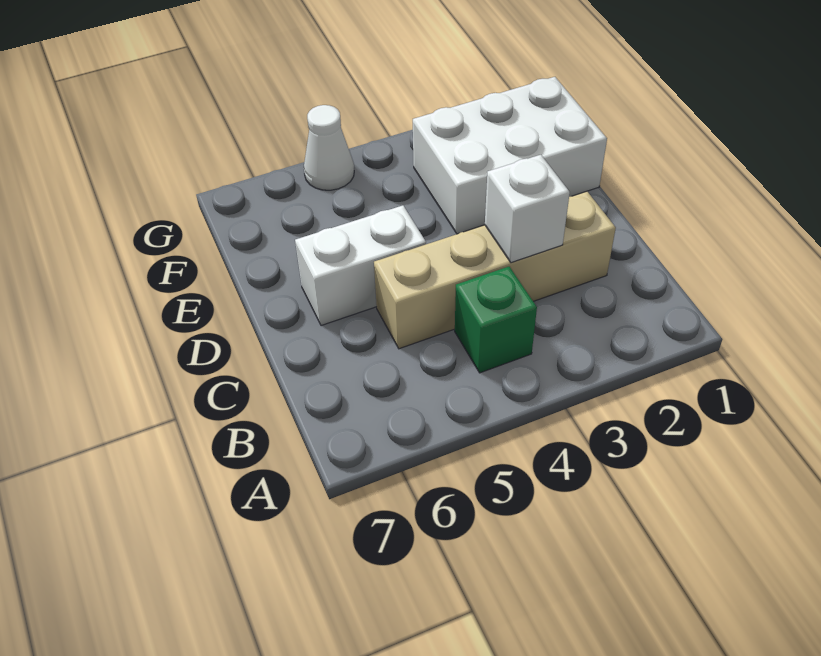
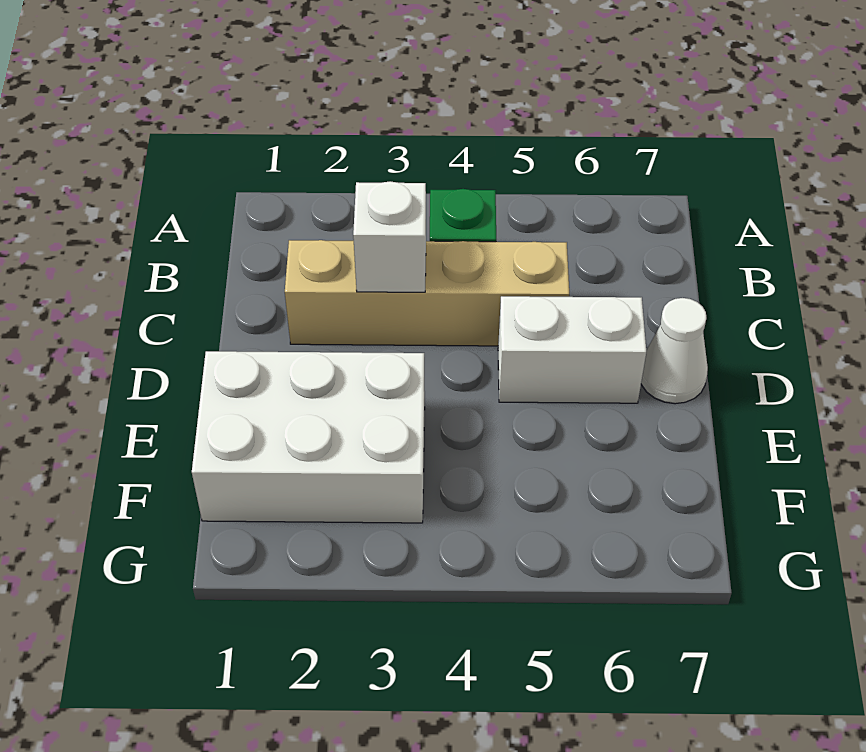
white cone G5 level 1 -> white cone D7 level 1

